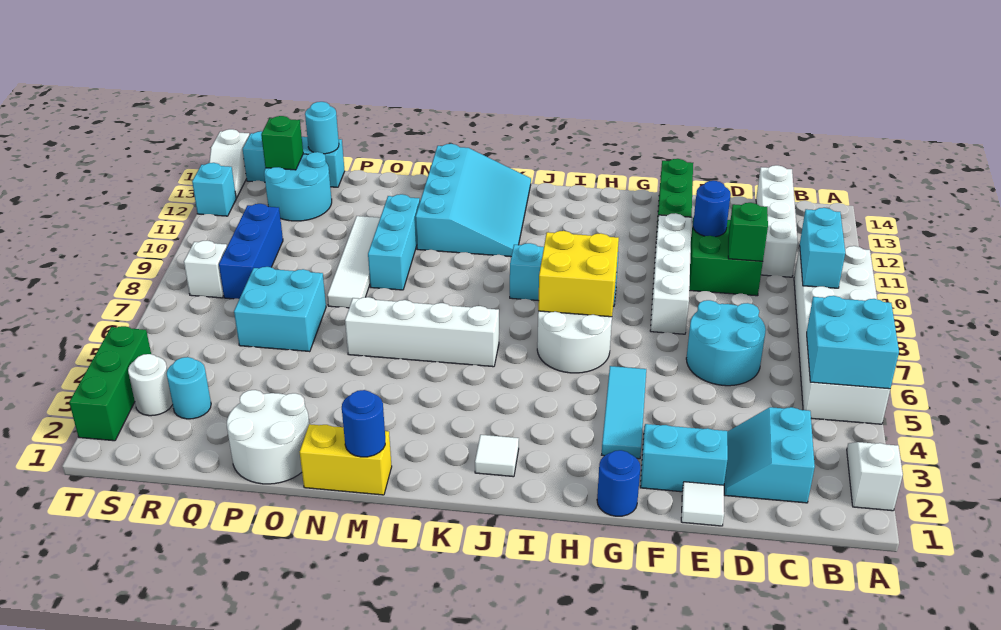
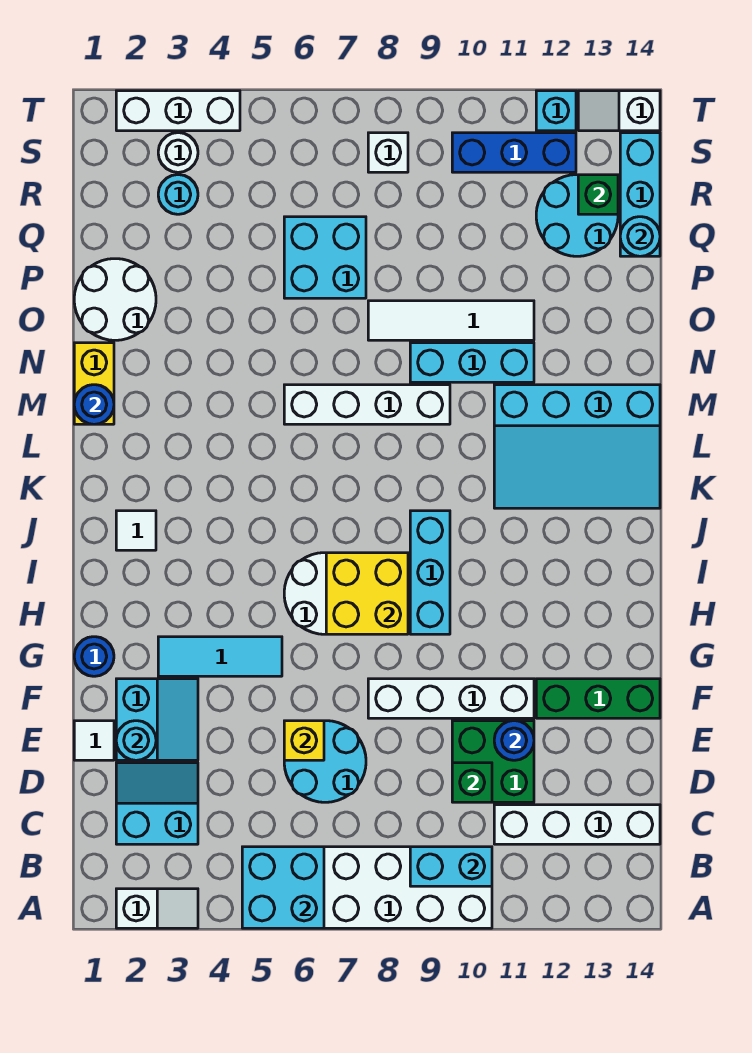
none -> cyan round brick E2 level 2
none -> yellow brick E6 level 2
white brick K6:N6 level 1 -> white brick M6:M9 level 1
blue brick R8:R10 level 1 -> blue brick S10:S12 level 1
green brick T2:T4 level 1 -> white brick T2:T4 level 1

